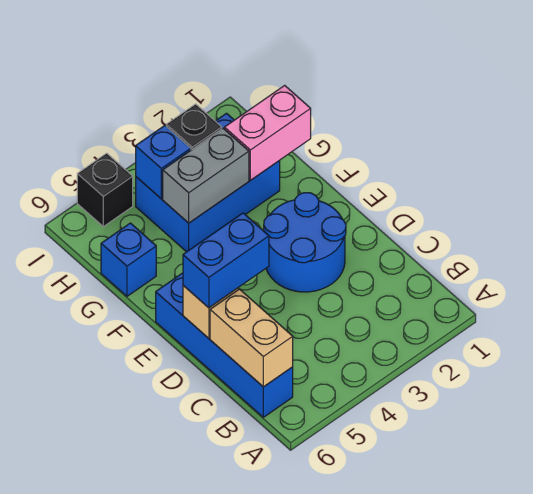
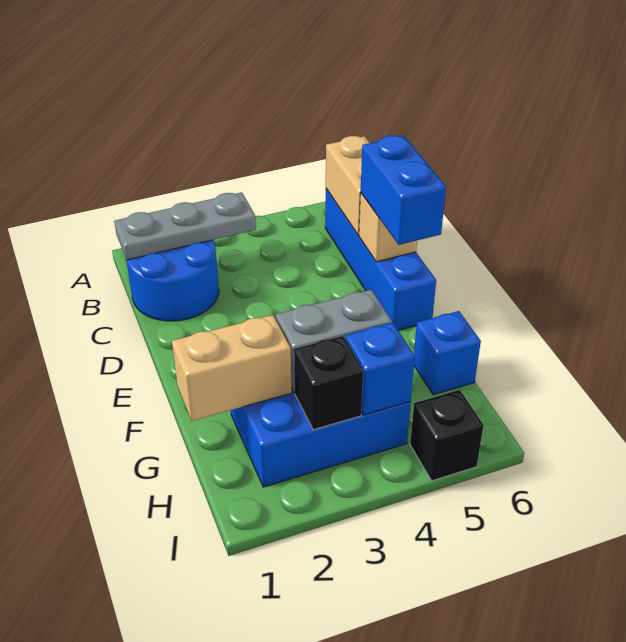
none -> grey plate B1:B3 level 2
blue round brick D2:E3 level 1 -> blue round brick B1:C2 level 1
blue brick D5:D6 level 3 -> blue brick D6:E6 level 3
pink brick G1:G2 level 2 -> tan brick G1:G2 level 2

